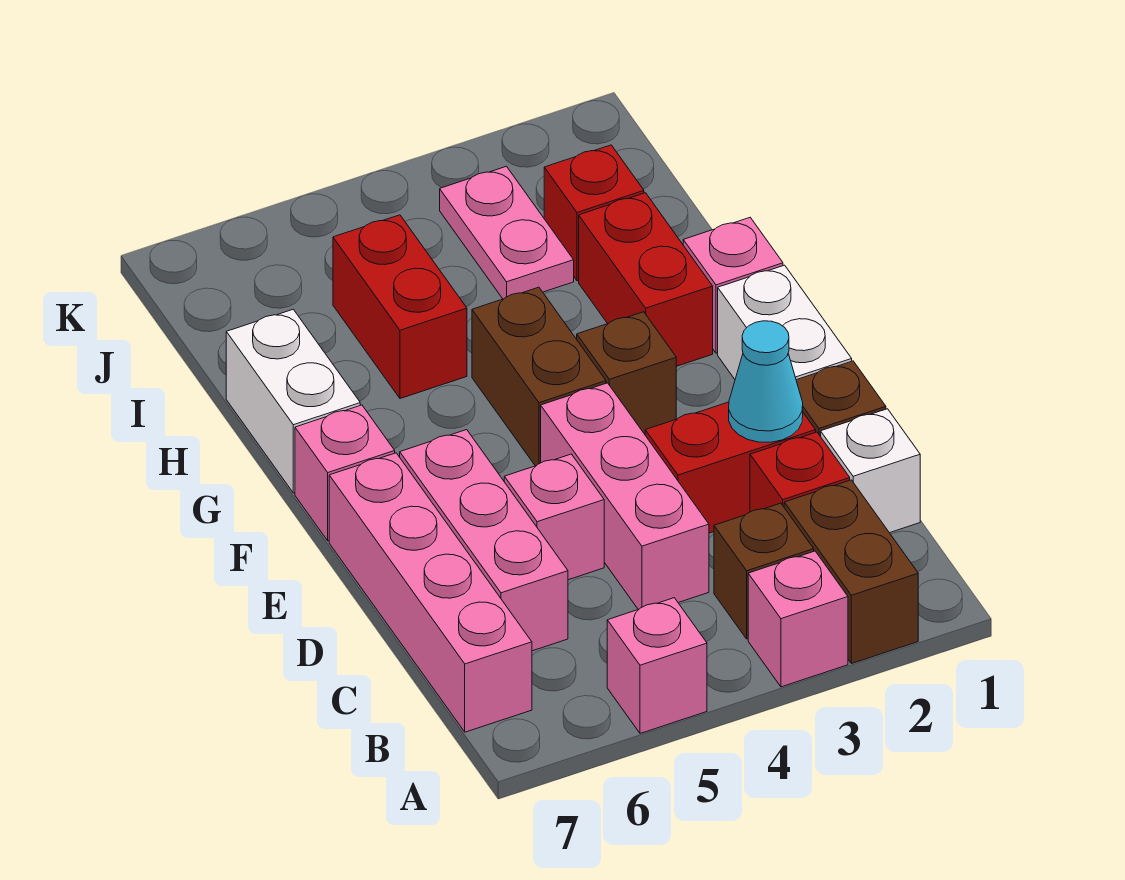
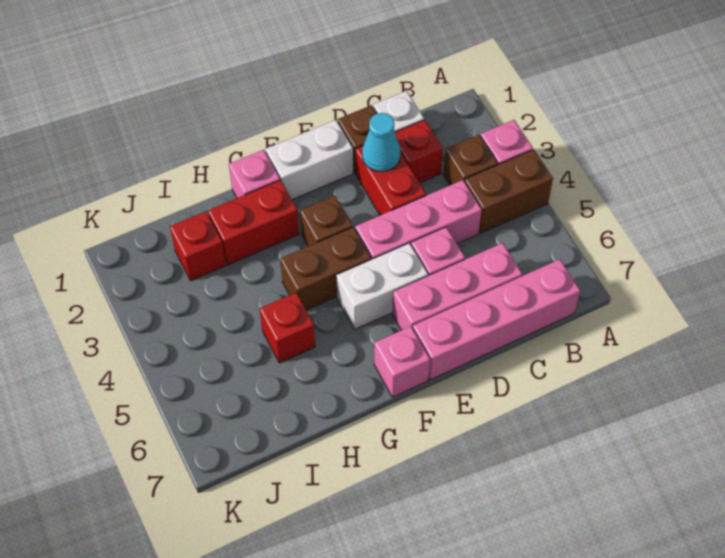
brown brick A2:B2 level 1 -> brown brick A4:B4 level 1
pink brick A5 level 1 -> none
white brick G7:H7 level 1 -> white brick E5:F5 level 1
red brick H5:I5 level 1 -> red brick H5 level 1
pink plate I3:J3 level 1 -> none

